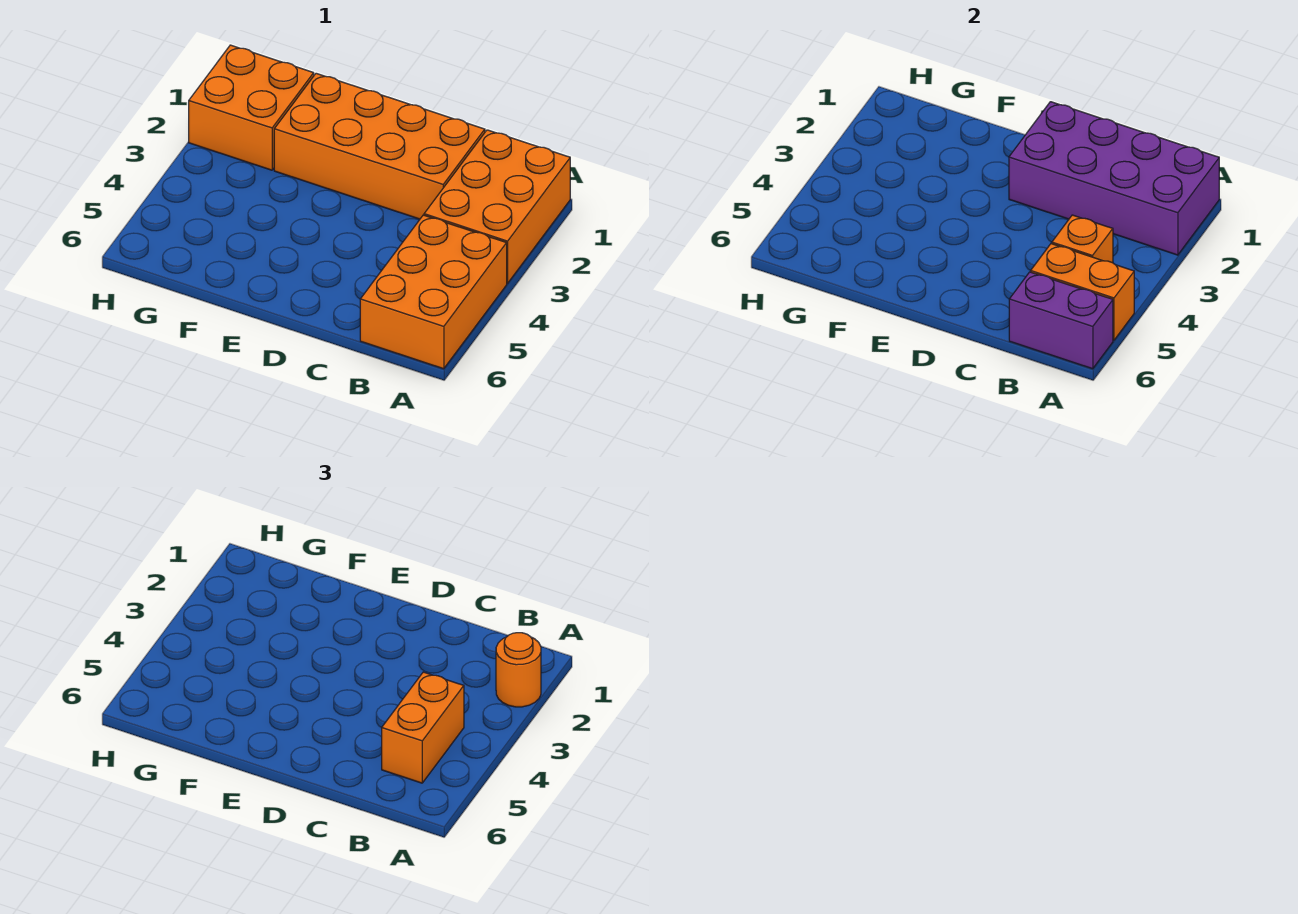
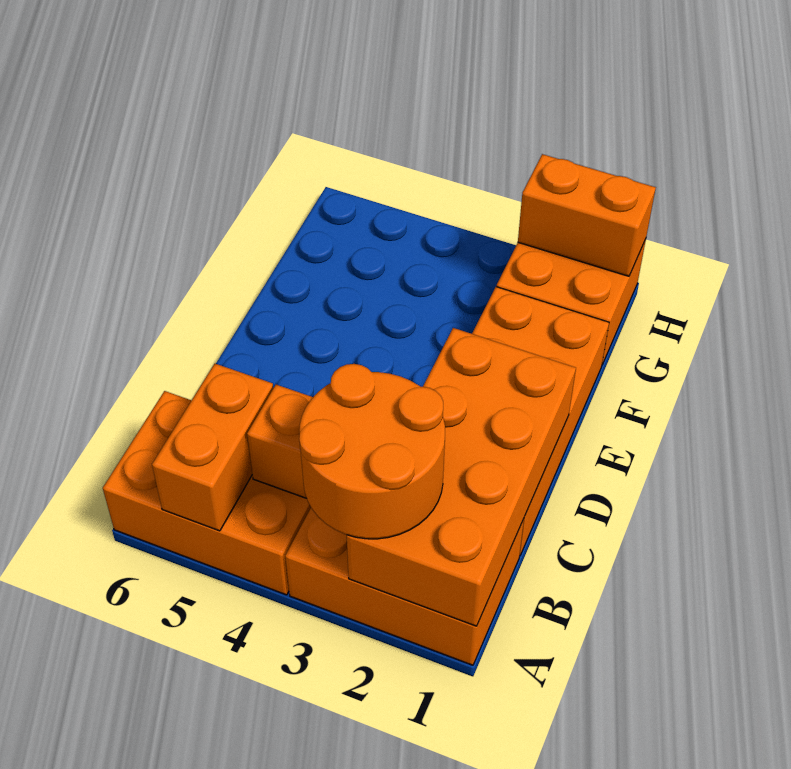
purple brick A1:D2 level 2 -> orange brick A1:D2 level 2
orange round brick A2 level 3 -> orange round brick A2:B3 level 3
purple brick A6:B6 level 2 -> none
orange brick B4:B5 level 3 -> orange brick H1:H2 level 2

